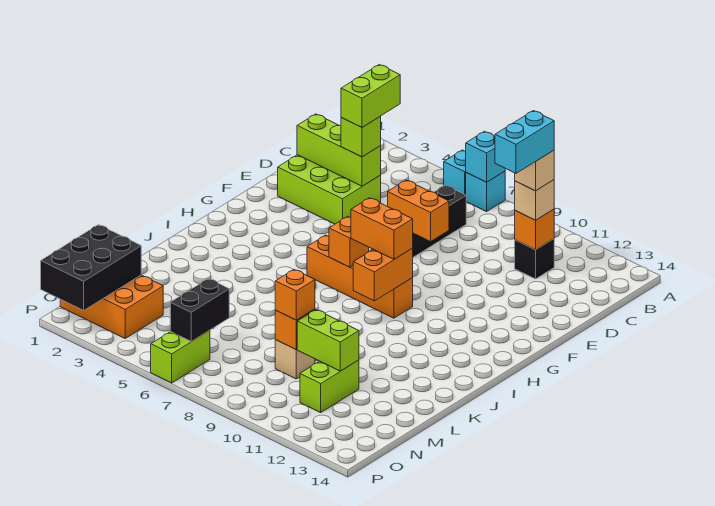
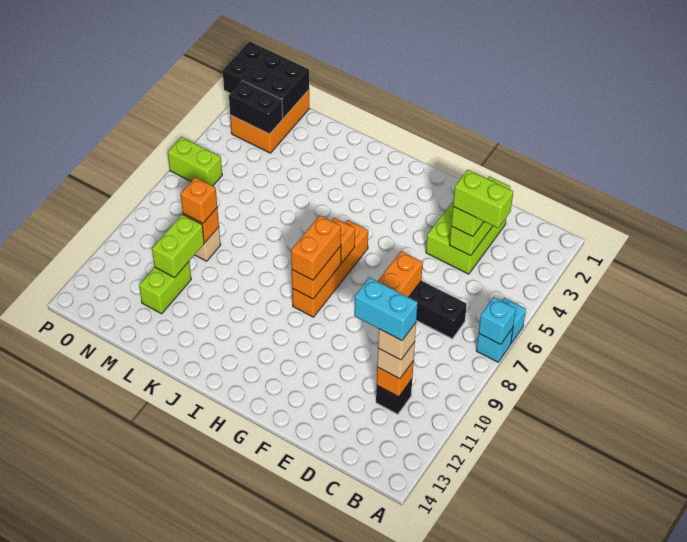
orange brick H9:I9 level 2 -> orange brick H8:H9 level 2
lime brick M11:N11 level 1 -> lime brick M11:M12 level 1
black brick N6:O6 level 2 -> black brick N3:O3 level 2

